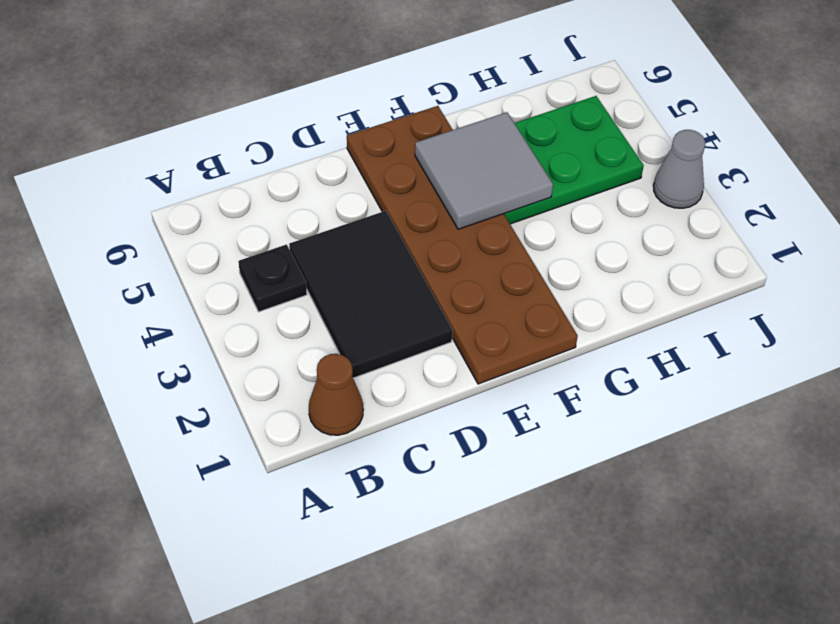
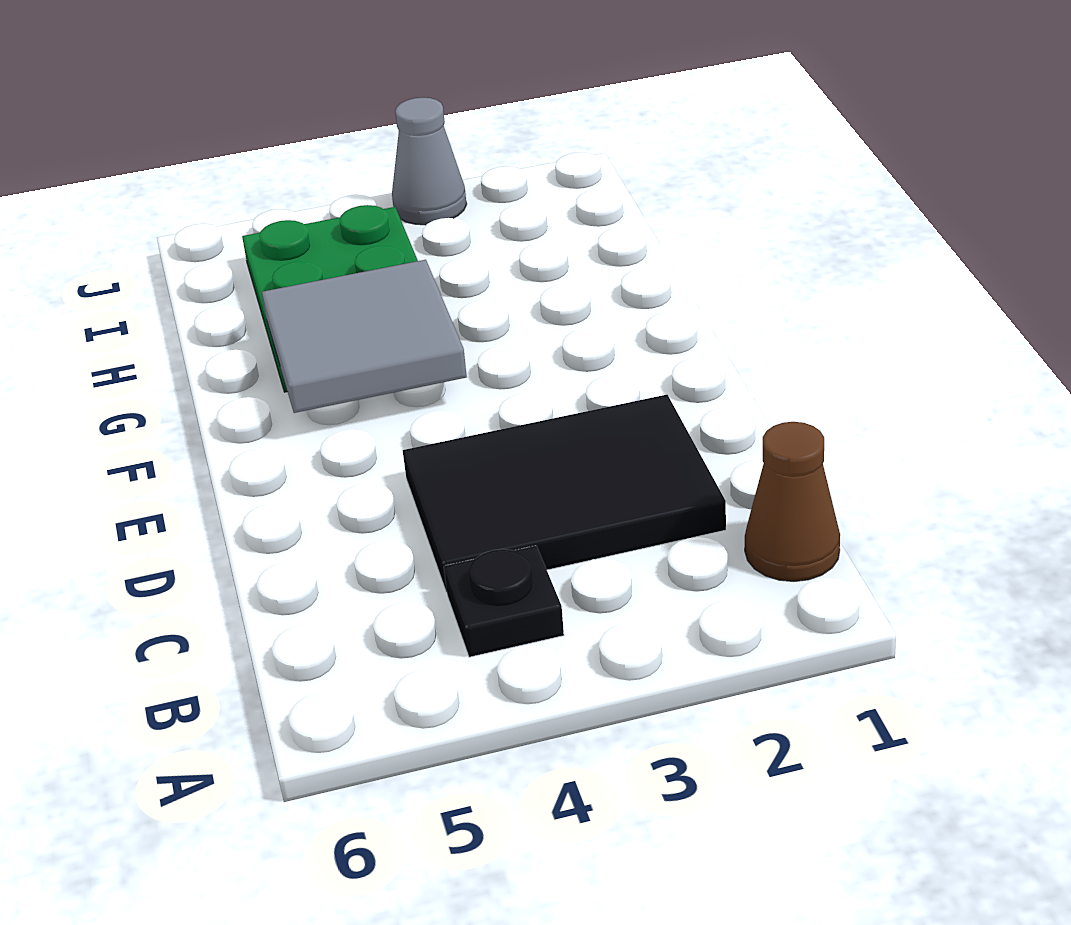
brown plate E1:F6 level 1 -> none

